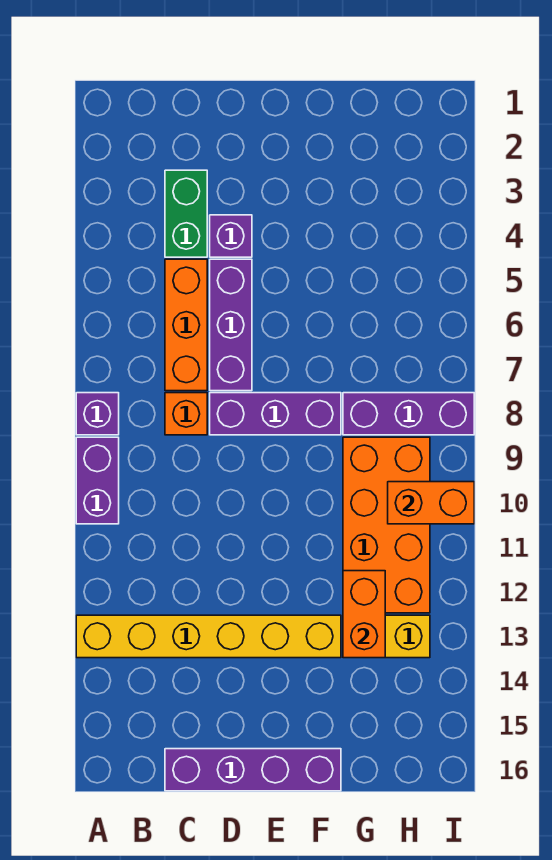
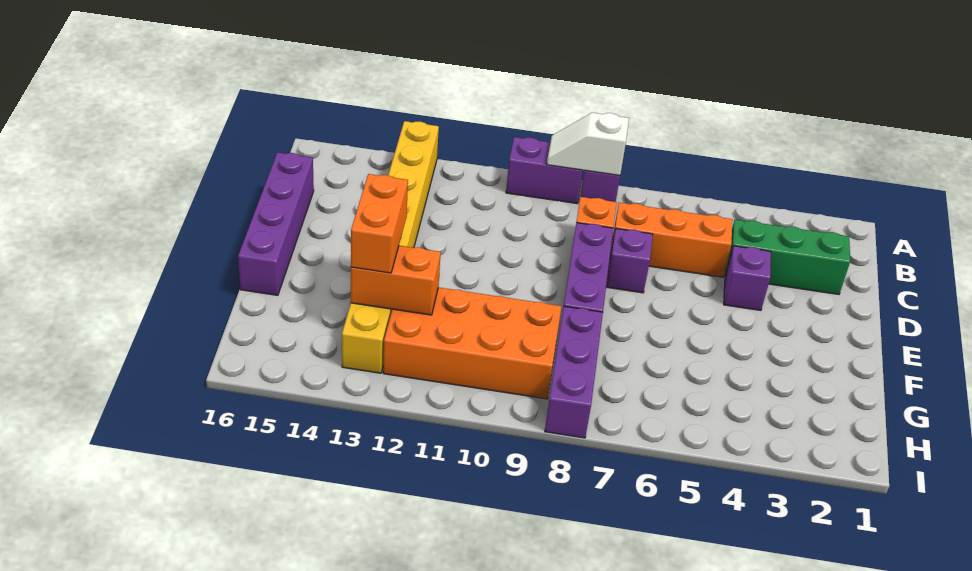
none -> white slope A8:A9 level 2 top 8
green brick C3:C4 level 1 -> green brick C2:C4 level 1
purple brick D5:D7 level 1 -> purple brick D7 level 1
orange brick H10:I10 level 2 -> orange brick F13:G13 level 3

